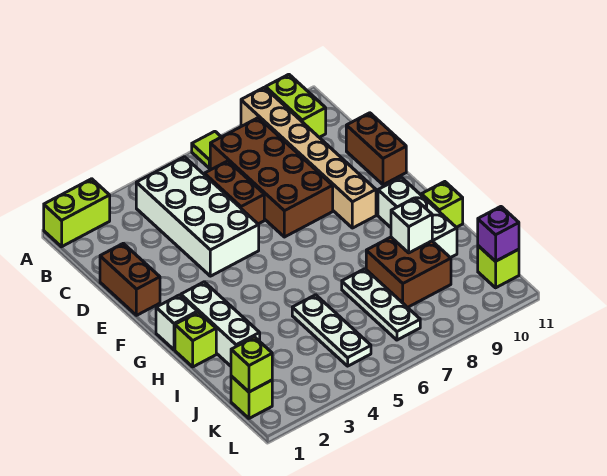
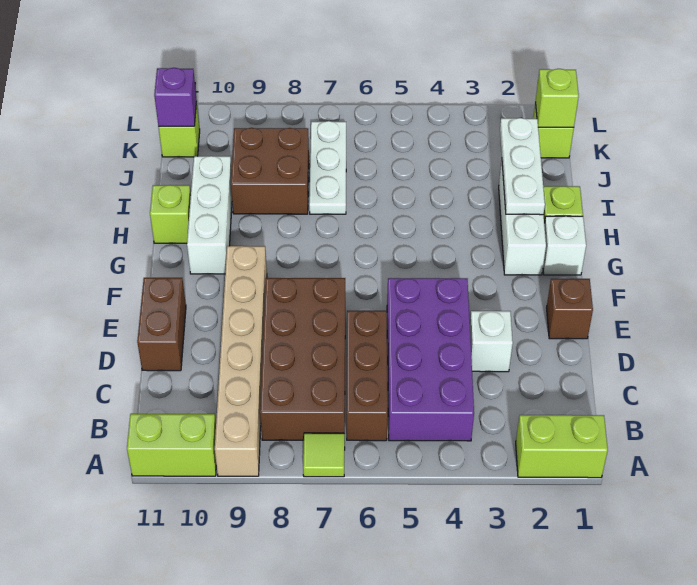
lime brick A10:B10 level 1 -> lime brick A10:A11 level 1
white brick B4:E5 level 1 -> purple brick B4:E5 level 1
brown brick C6:D6 level 1 -> brown brick B6:D6 level 1
brown brick D1:E1 level 1 -> brown brick E1 level 1
white plate I5:K5 level 1 -> white plate H2:J2 level 2
white brick I9 level 2 -> white brick D3 level 1

